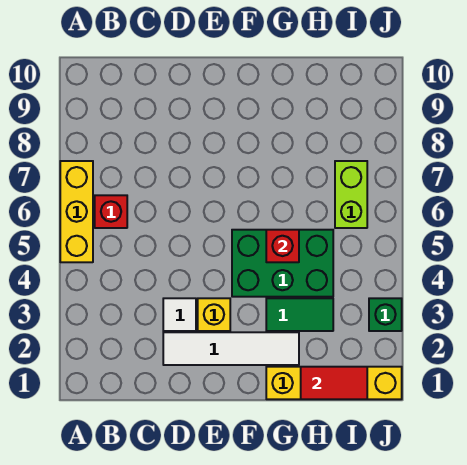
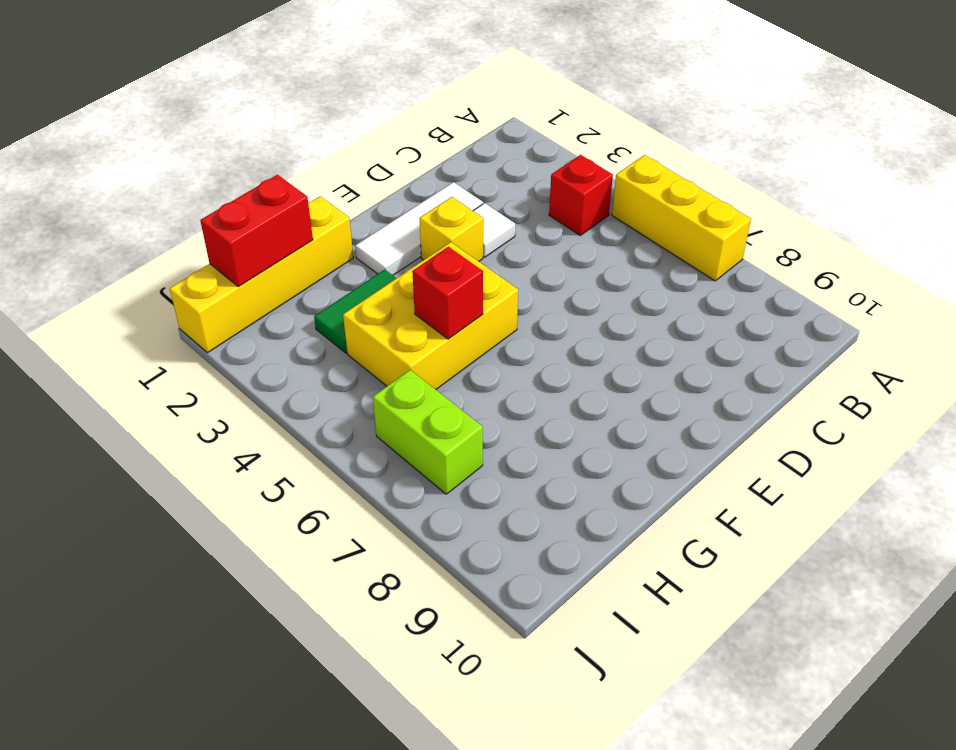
red brick B6 level 1 -> red brick B4 level 1
white tile D2:G2 level 1 -> white tile D2:F2 level 1
green brick F4:H5 level 1 -> yellow brick F4:H5 level 1
red tile H1:I1 level 2 -> red brick H1:I1 level 2
green brick J3 level 1 -> none

